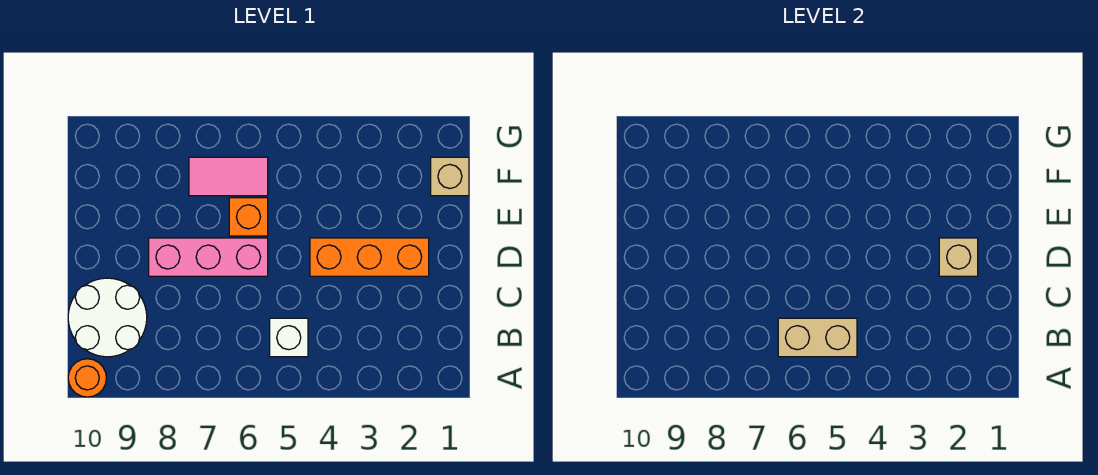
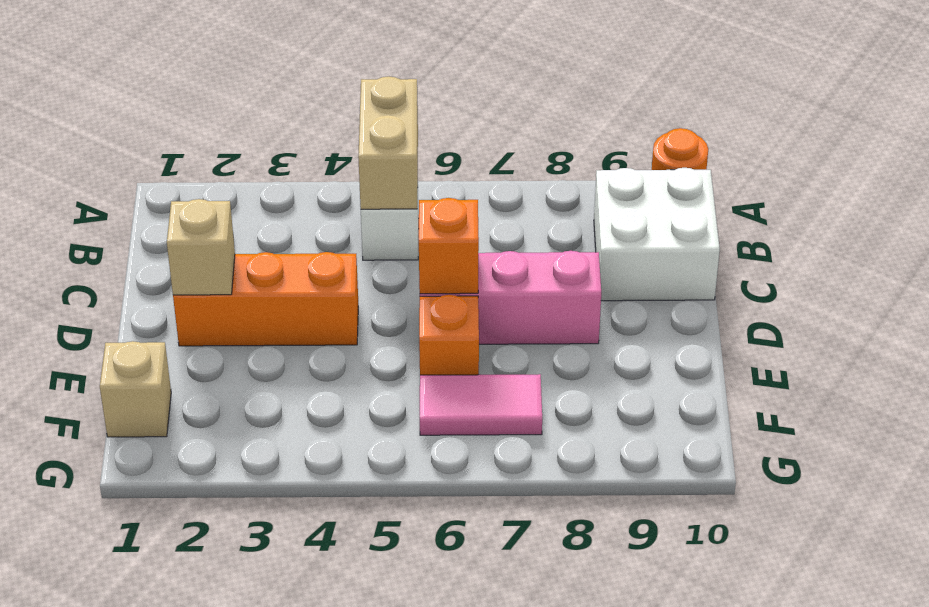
tan brick B5:B6 level 2 -> tan brick A5:B5 level 2
white round brick B9:C10 level 1 -> white brick B9:C10 level 1
none -> orange brick D6 level 2

